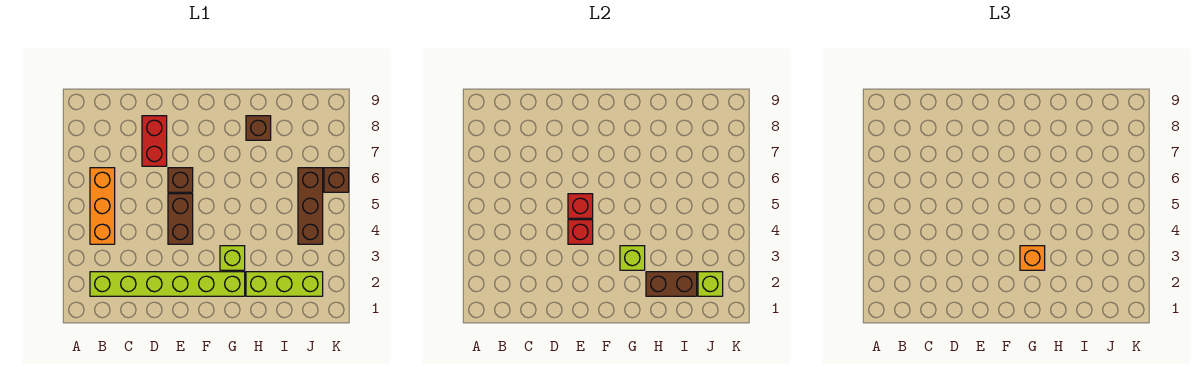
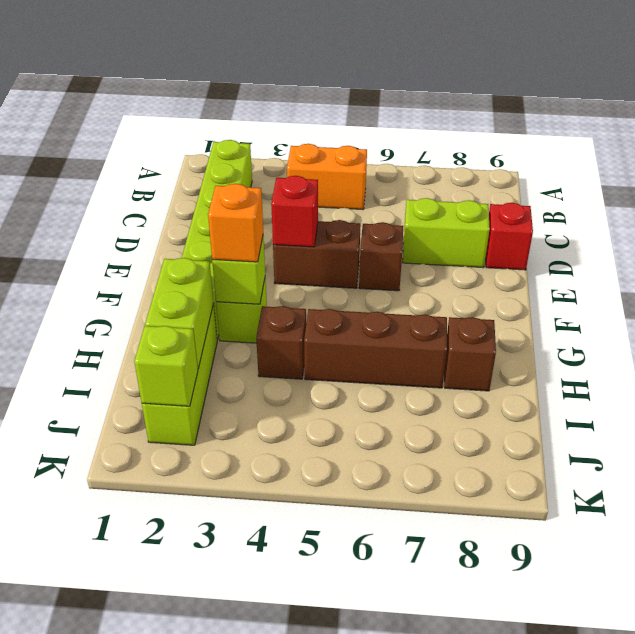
orange brick B4:B6 level 1 -> orange brick B4:B5 level 1
red brick D7:D8 level 1 -> lime brick D7:D8 level 1
red brick E5 level 2 -> red brick D9 level 1
brown brick H2:I2 level 2 -> lime brick H2:I2 level 2
brown brick J4:J6 level 1 -> brown brick H5:H7 level 1
brown brick K6 level 1 -> brown brick H4 level 1

